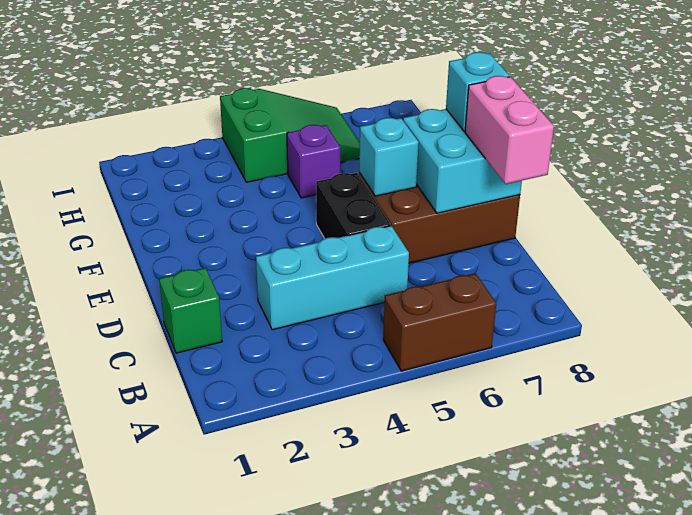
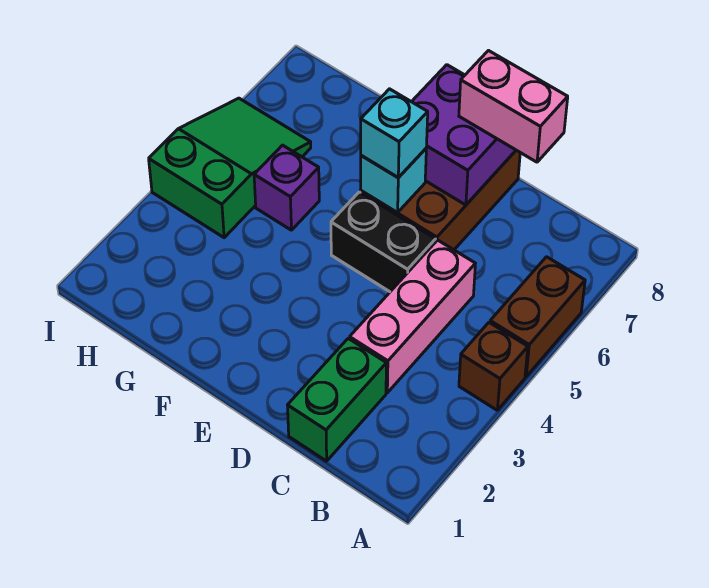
none -> brown brick A4 level 1
green brick C1 level 1 -> green brick C1:C2 level 1
cyan brick C3:C5 level 1 -> pink brick C3:C5 level 1
cyan brick D7:E8 level 2 -> purple brick D7:E8 level 2
cyan brick E8 level 3 -> cyan brick E6 level 3

